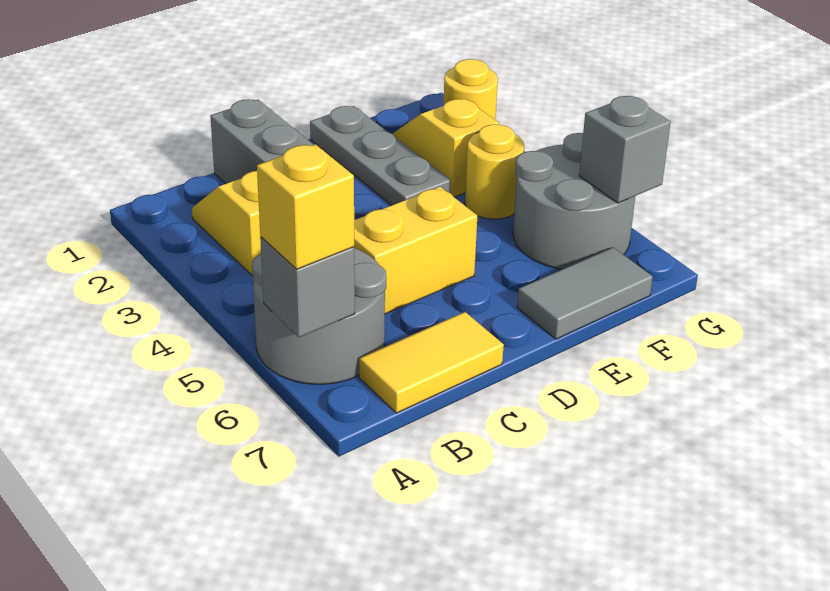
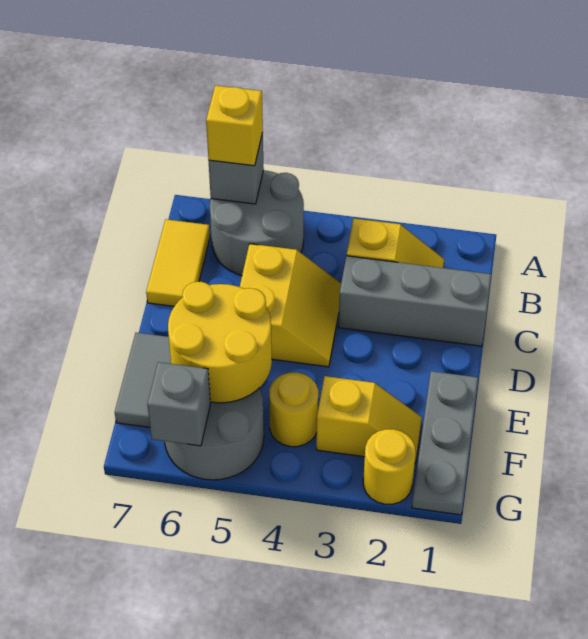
grey plate E1:E3 level 1 -> grey plate E1:G1 level 1
none -> yellow round brick E5:F6 level 2

